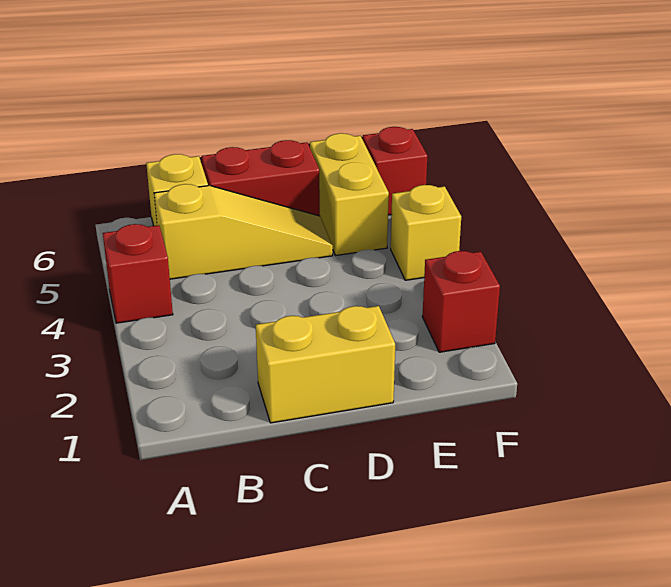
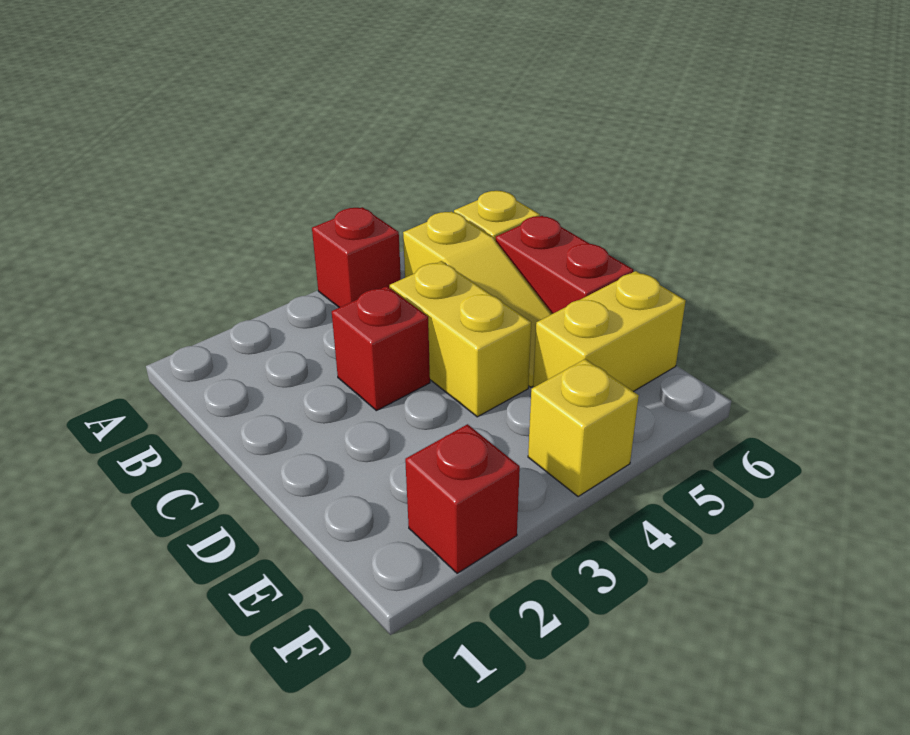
yellow brick C1:D1 level 1 -> yellow brick C4:D4 level 1
red brick F6 level 1 -> red brick C3 level 1

